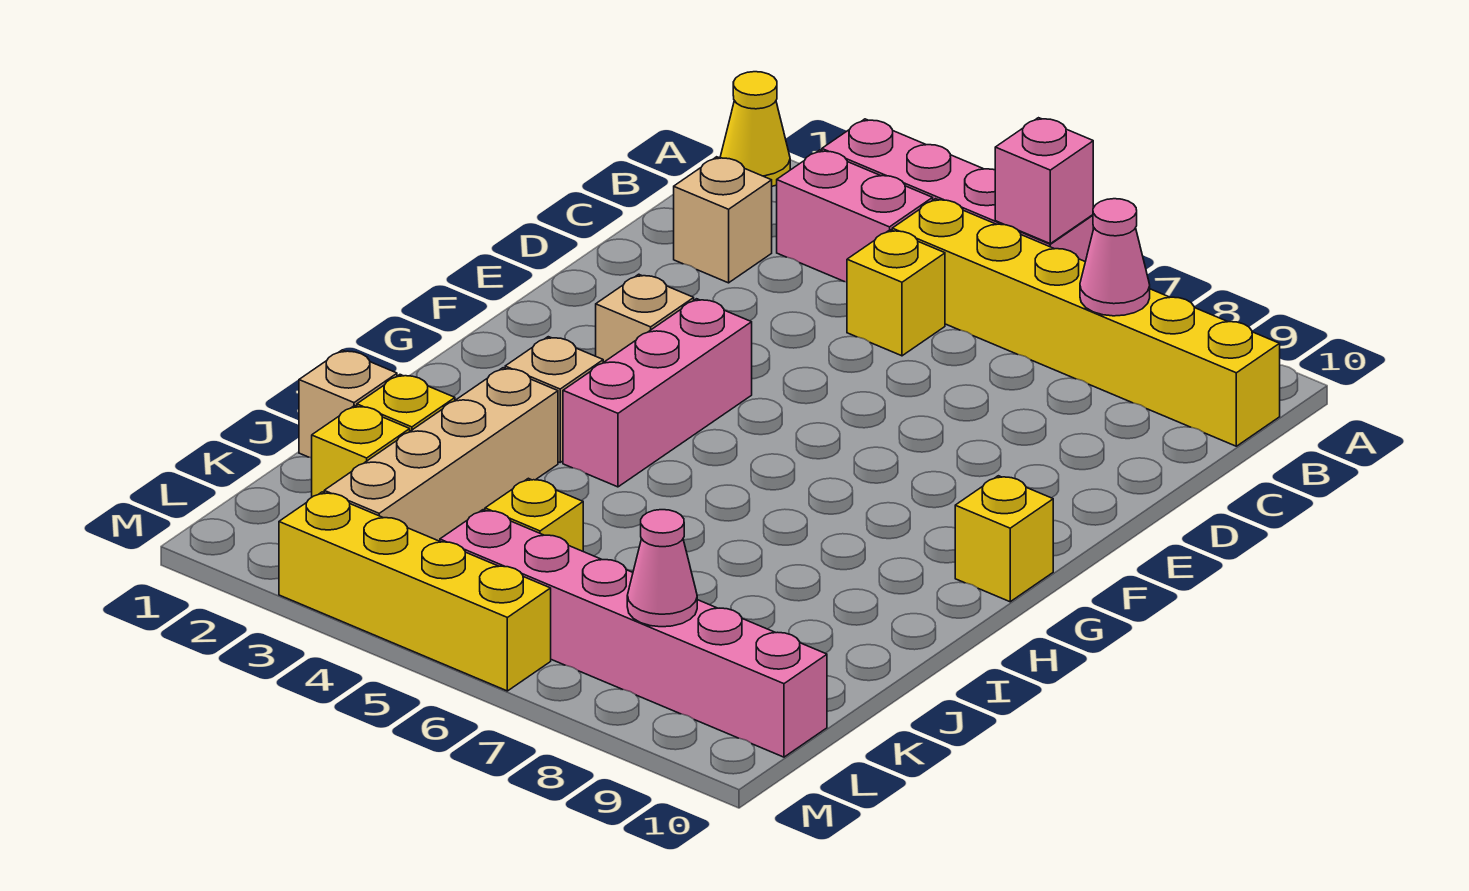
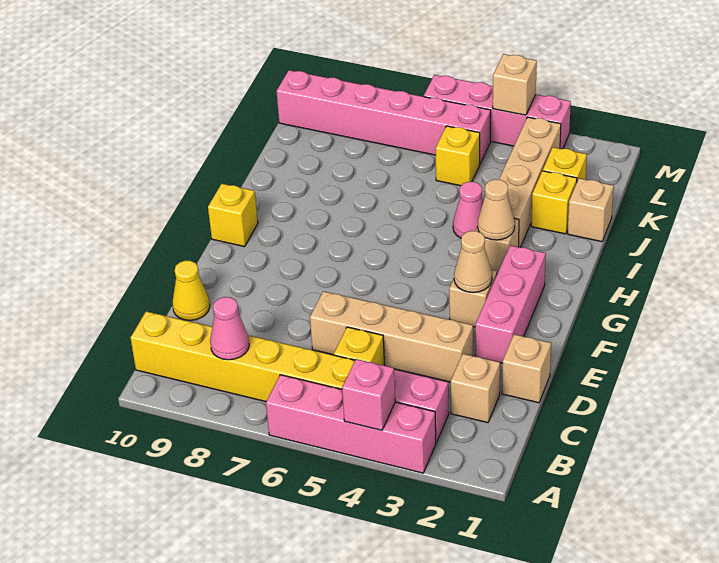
yellow cone A1 level 1 -> yellow cone D10 level 1
pink brick A6 level 2 -> pink brick A4 level 2
none -> tan brick D1 level 1
none -> tan brick D3:D6 level 1
none -> tan cone F3 level 2
pink brick F4:H4 level 1 -> pink brick E2:G2 level 1
none -> tan cone H3 level 2
pink cone L8 level 2 -> pink cone I4 level 1
yellow brick M3:M6 level 1 -> pink brick M3:M6 level 1
none -> tan brick M4 level 2

